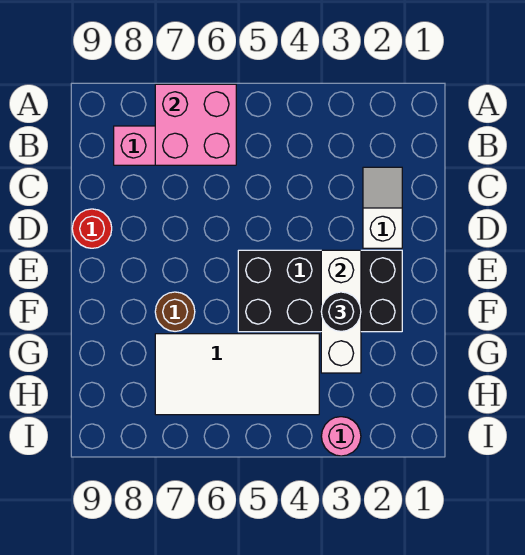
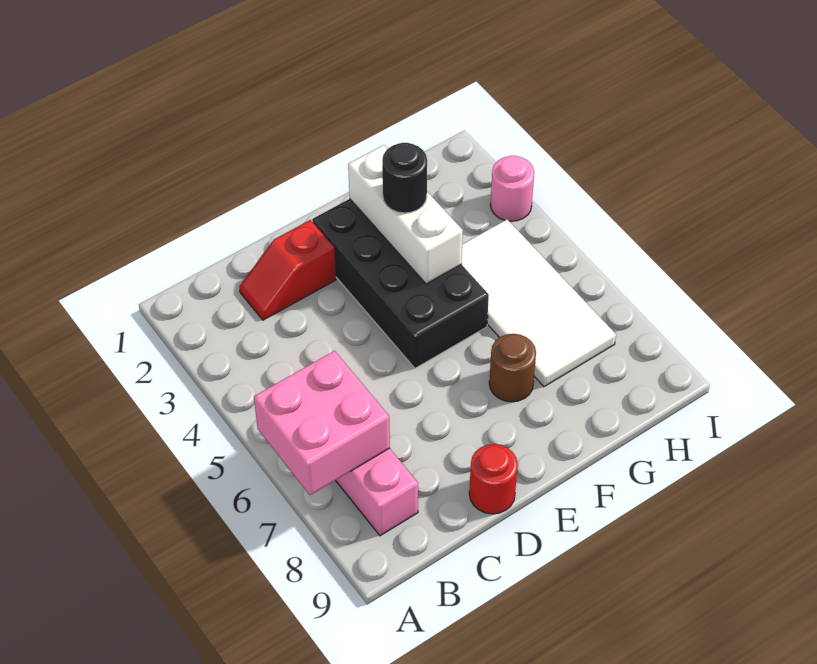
white slope C2:D2 level 1 top D -> red slope C2:D2 level 1 top D
white brick E3:G3 level 2 -> white brick F2:F4 level 2

